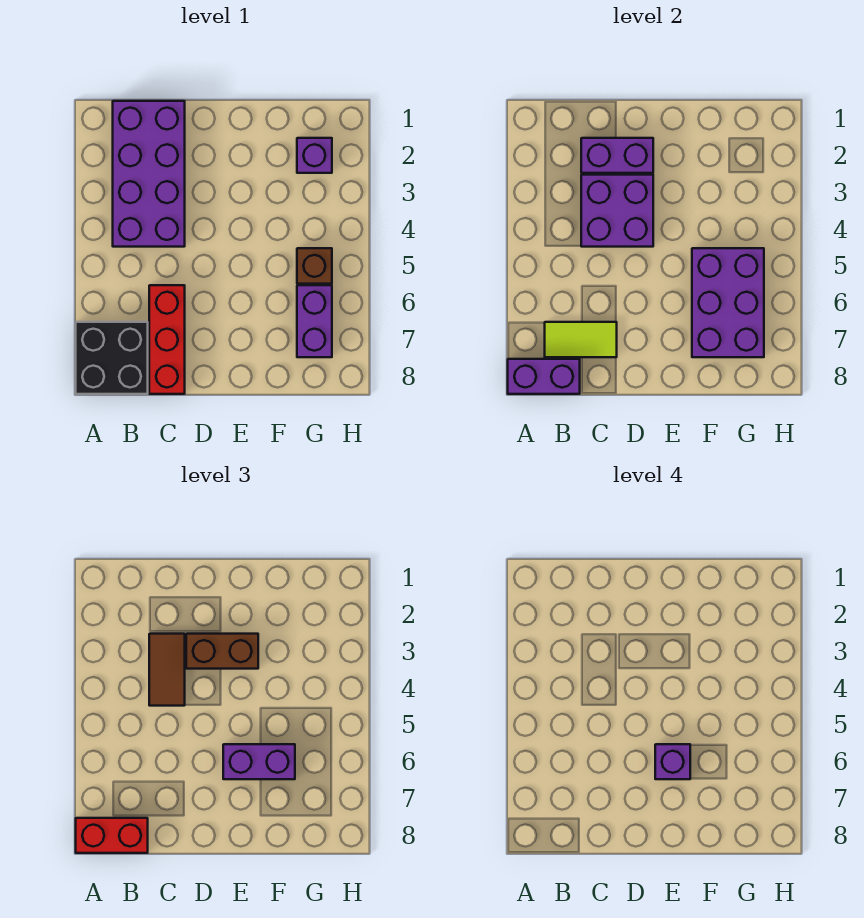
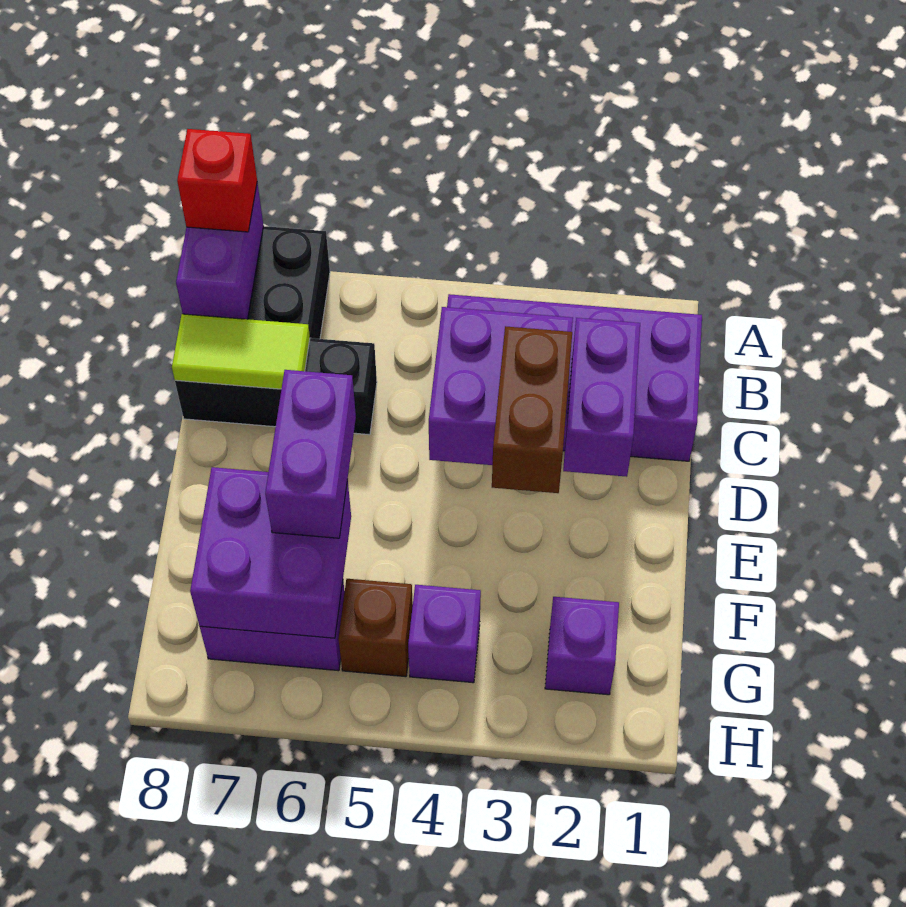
red brick A8:B8 level 3 -> red brick A8 level 3
lime tile B7:C7 level 2 -> lime tile C7:C8 level 2
brown tile C3:C4 level 3 -> none
red brick C6:C8 level 1 -> black brick C6:C8 level 1
purple brick E6 level 4 -> purple brick G4 level 1
purple brick F5:G7 level 2 -> purple brick F6:G7 level 2

